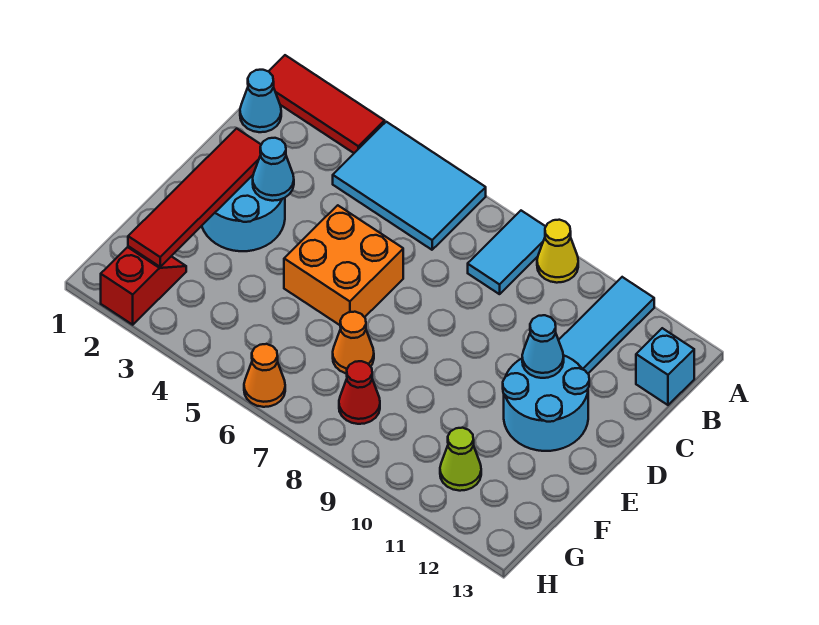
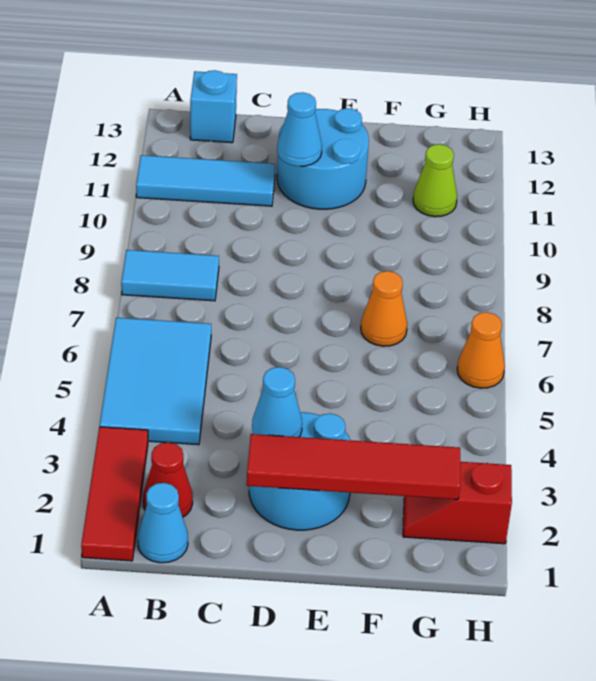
yellow cone A9 level 1 -> none
orange brick D5:E6 level 1 -> none
red cone G8 level 1 -> red cone B2 level 1

